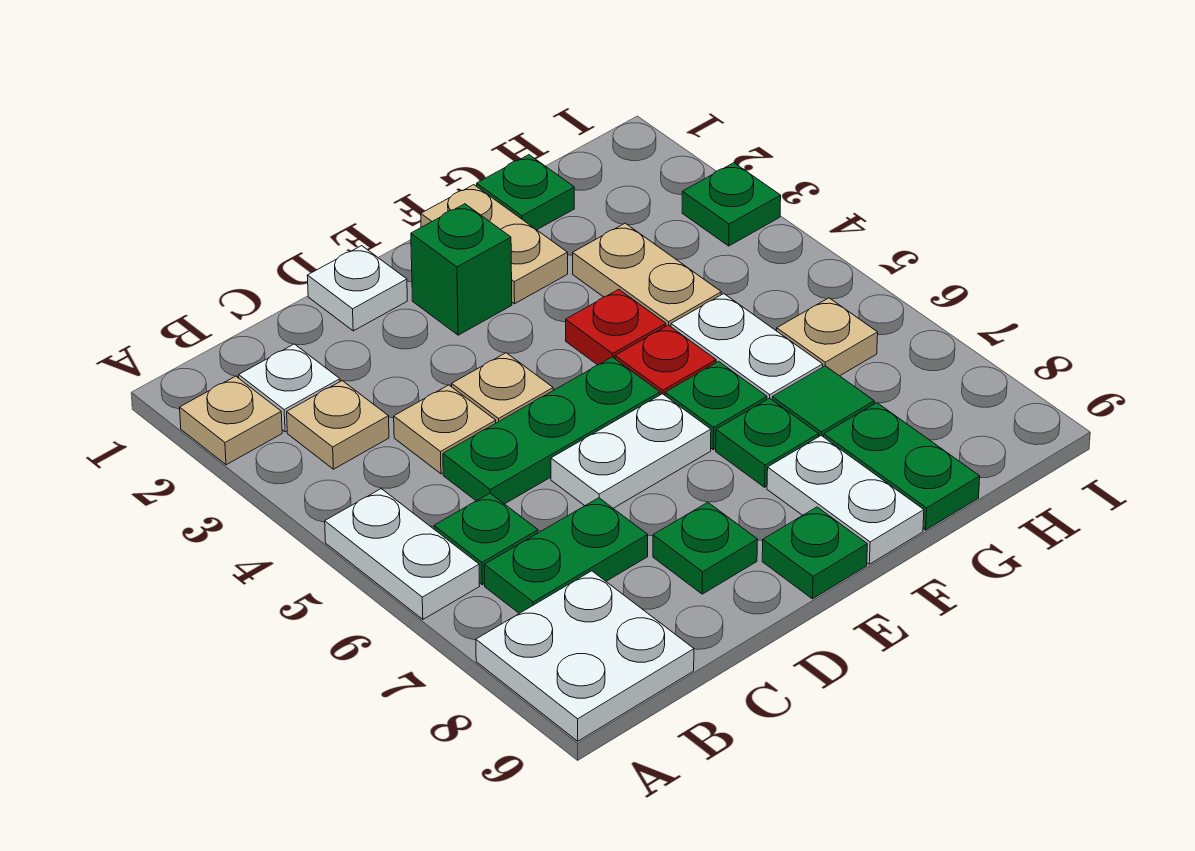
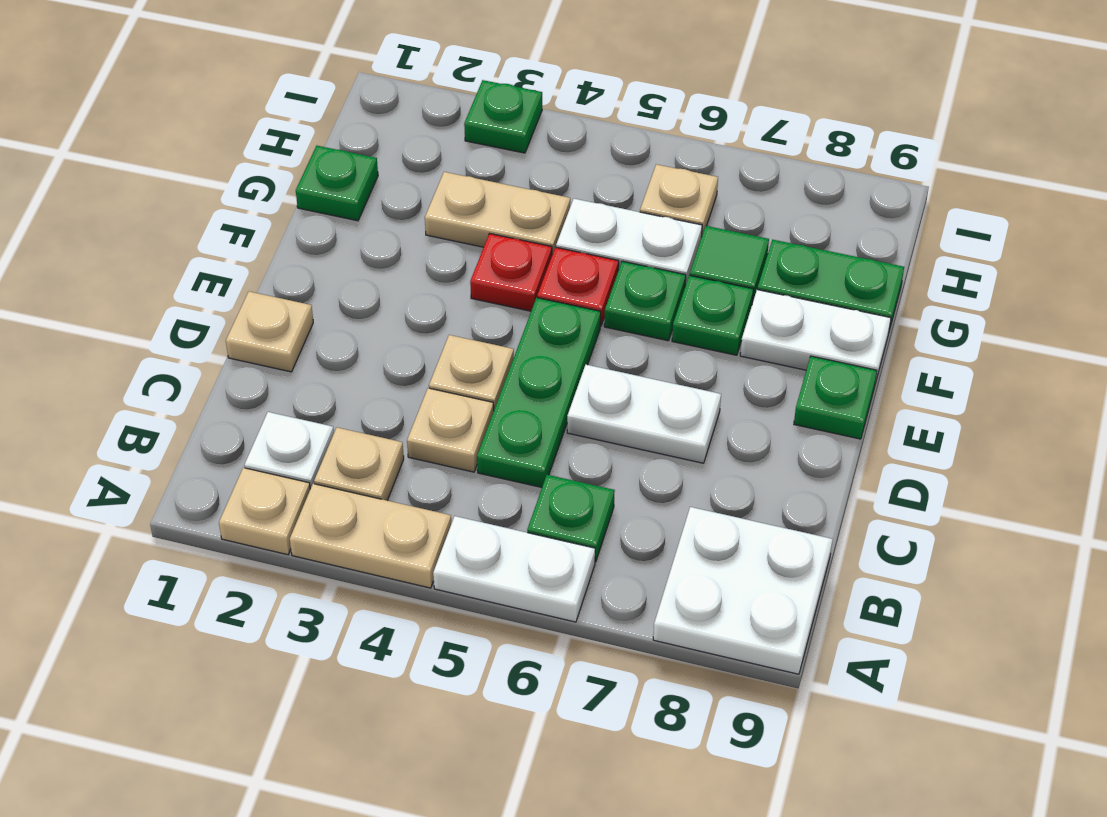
green plate B7:C7 level 1 -> none
white plate D1 level 1 -> tan plate D1 level 1
white plate D6:E6 level 1 -> white plate D6:D7 level 1
green plate D8 level 1 -> none
green brick E2 level 1 -> none
tan plate F1:F2 level 1 -> tan plate A3:A4 level 1

